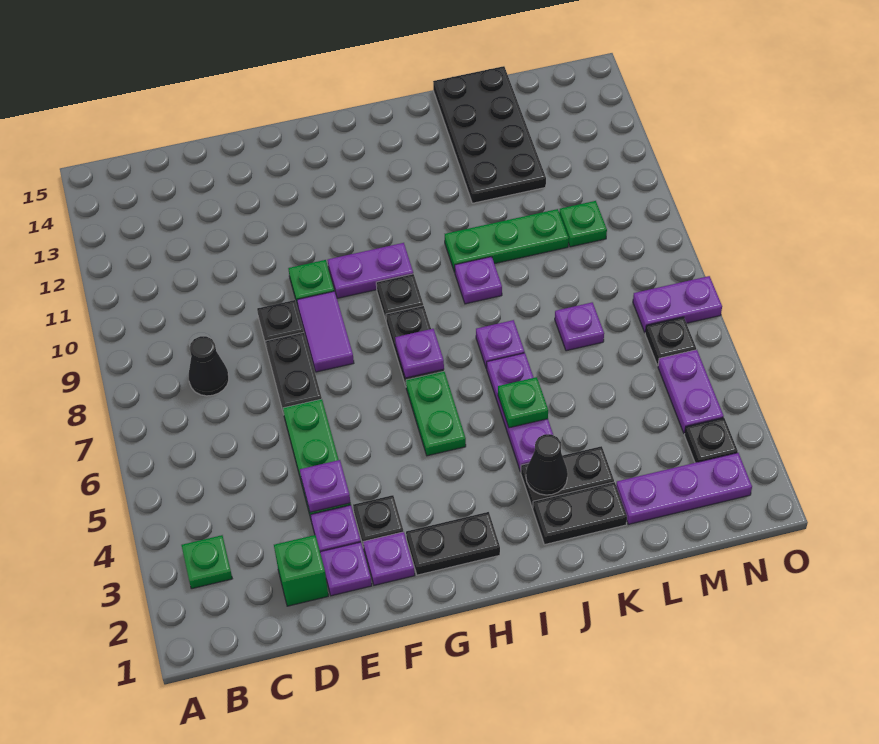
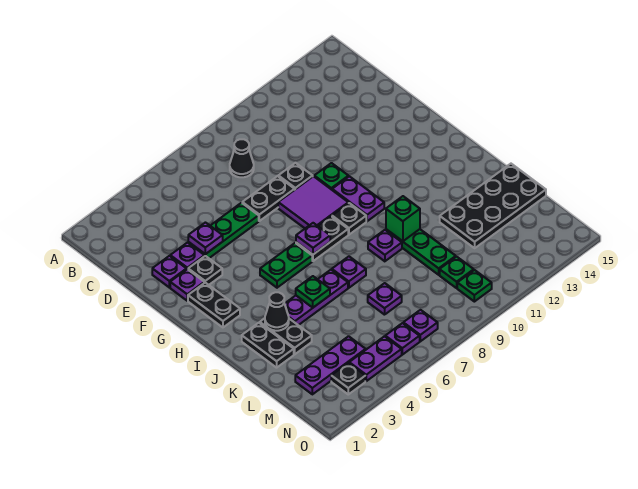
green plate B3 level 1 -> green plate N10 level 1
green brick D2 level 1 -> green brick J10 level 2
purple tile F8:F9 level 1 -> purple tile F8:G9 level 1
purple plate L2:N2 level 1 -> purple plate M2:M4 level 1
black plate N6 level 1 -> purple plate N6 level 1
purple plate N7:O7 level 1 -> purple plate N7 level 1

